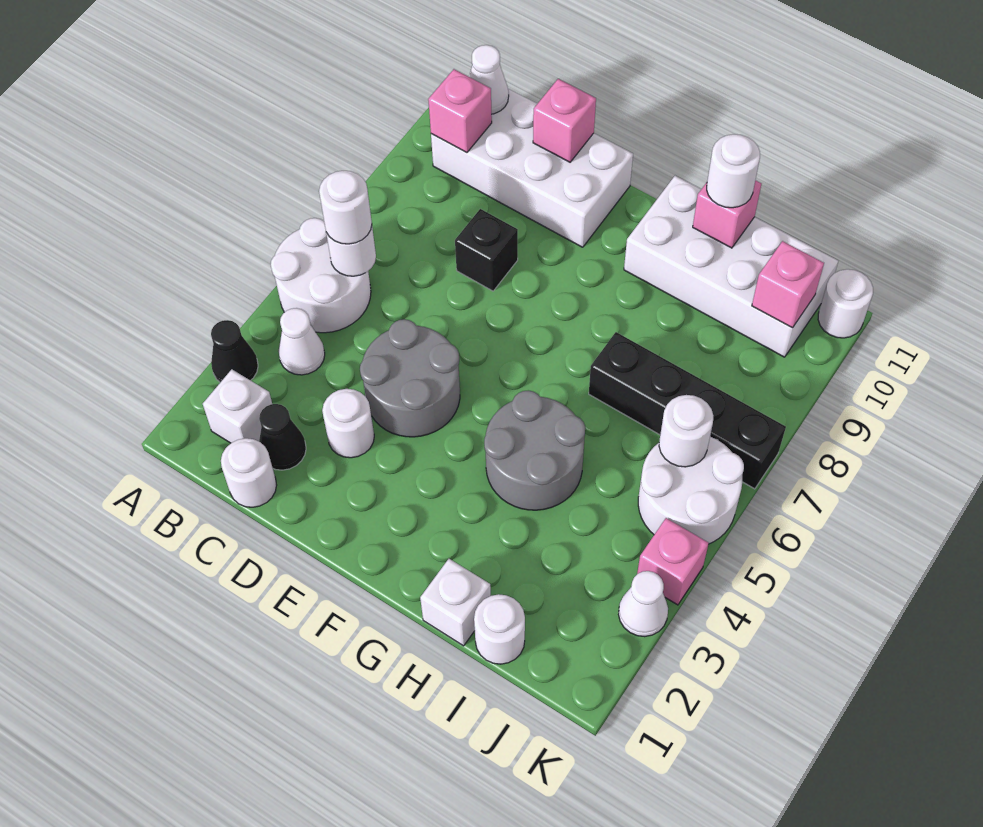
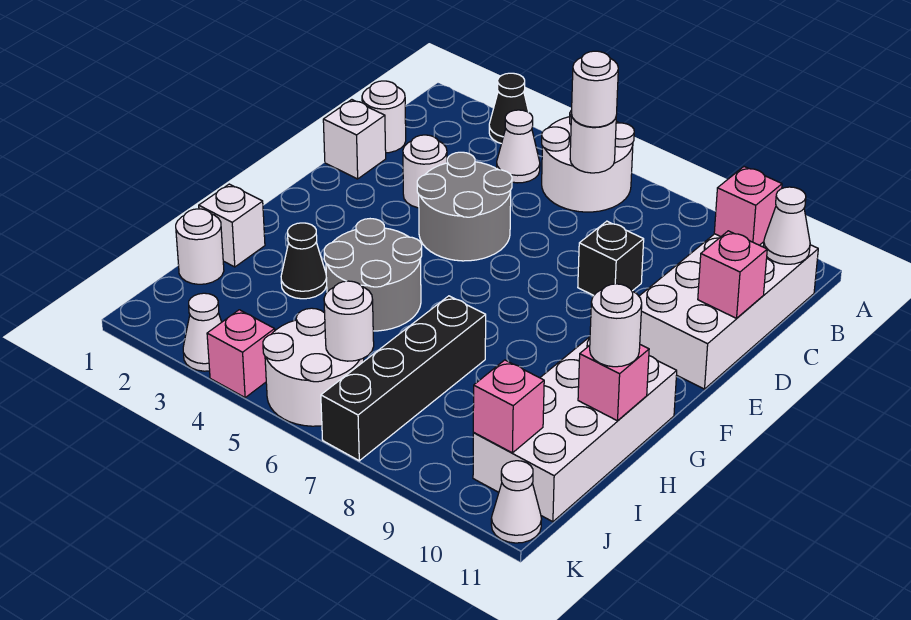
white brick B2 level 1 -> white brick D1 level 1
black cone C2 level 1 -> black cone H3 level 1
white round brick K11 level 1 -> white cone K11 level 1

